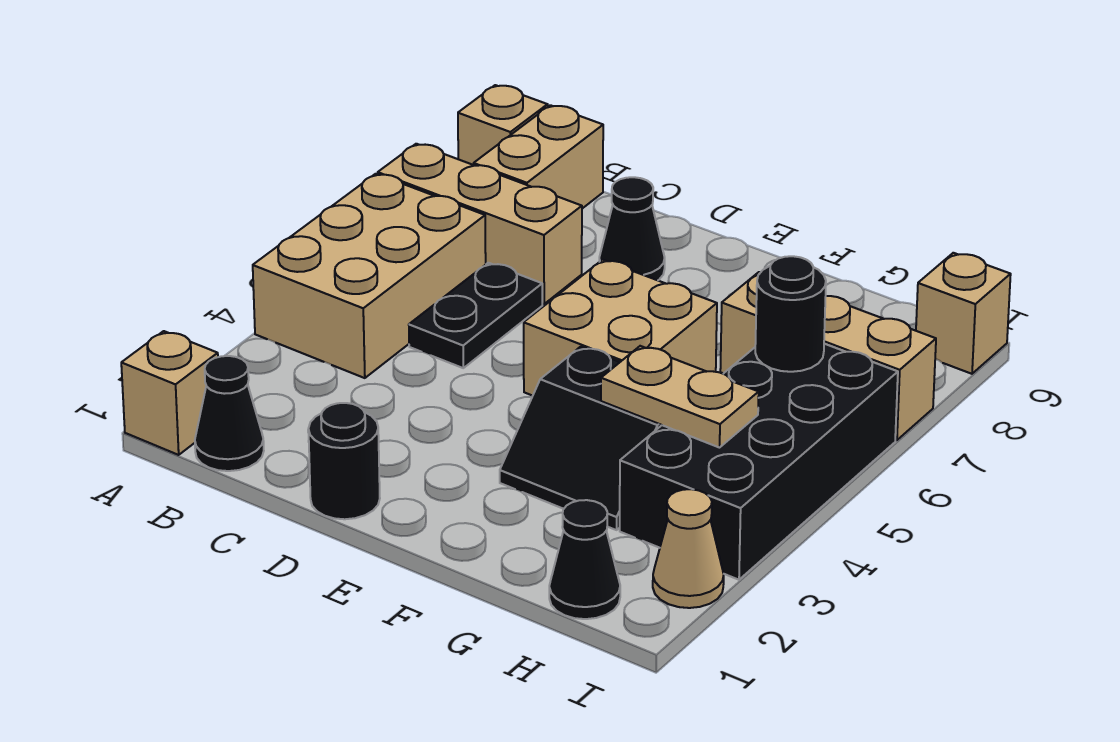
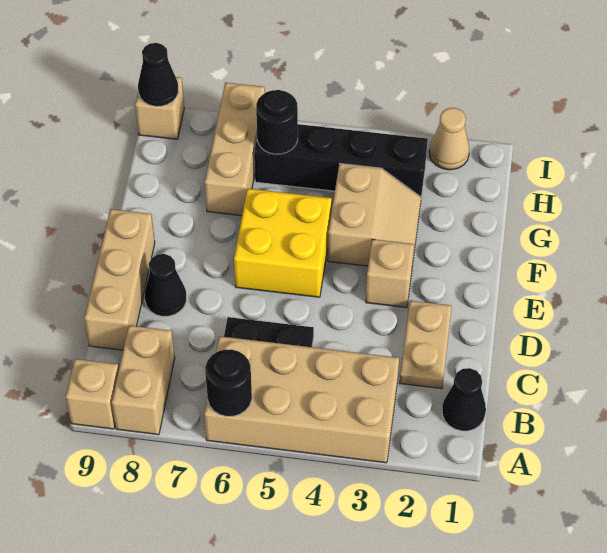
tan brick A1 level 1 -> tan brick E3 level 1
tan brick A4:B6 level 1 -> tan brick A3:B6 level 1
tan brick A7:C7 level 1 -> tan brick C9:E9 level 1
tan brick B8:B9 level 1 -> tan brick A8:B8 level 1
black round brick D1 level 1 -> black round brick A6 level 2
tan brick E5:F6 level 1 -> yellow brick E5:F6 level 1
black slope F3:G4 level 1 top 4 -> tan slope F3:G4 level 1 top 4
tan plate G4:H4 level 2 -> tan plate C2:D2 level 1
black cone H1 level 1 -> black cone I9 level 2
black brick H3:I6 level 1 -> black brick H3:H6 level 1

